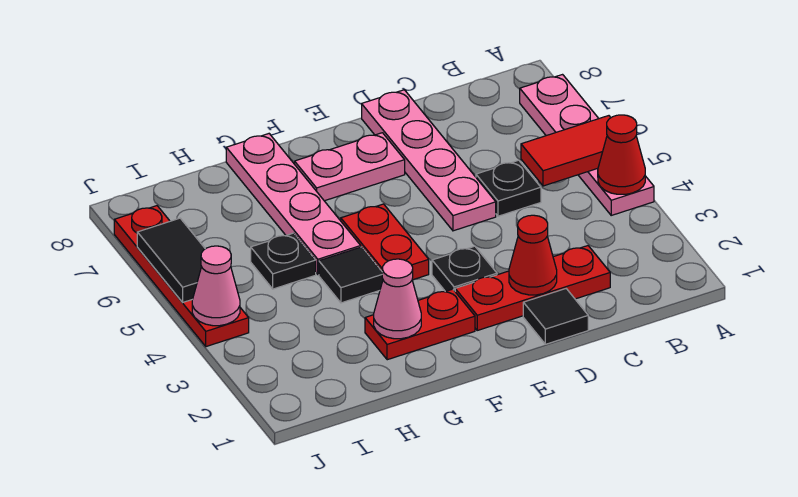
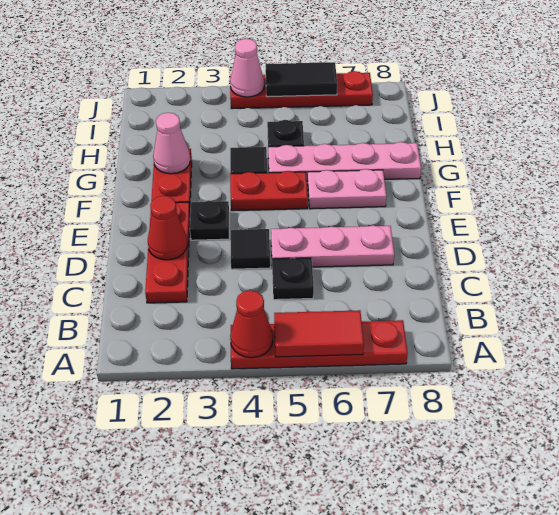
pink plate A4:A7 level 1 -> red plate A4:A7 level 1
red tile A5:B5 level 2 -> red tile A5:A6 level 2
black tile D1 level 1 -> black tile D4 level 1
pink plate D5:D8 level 1 -> pink plate D5:D7 level 1
pink plate E7:F7 level 1 -> pink plate F6:F7 level 1

